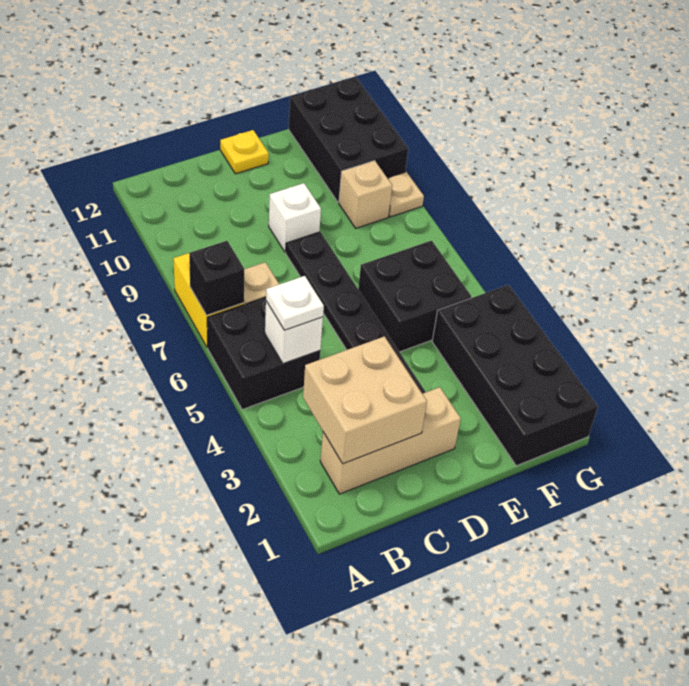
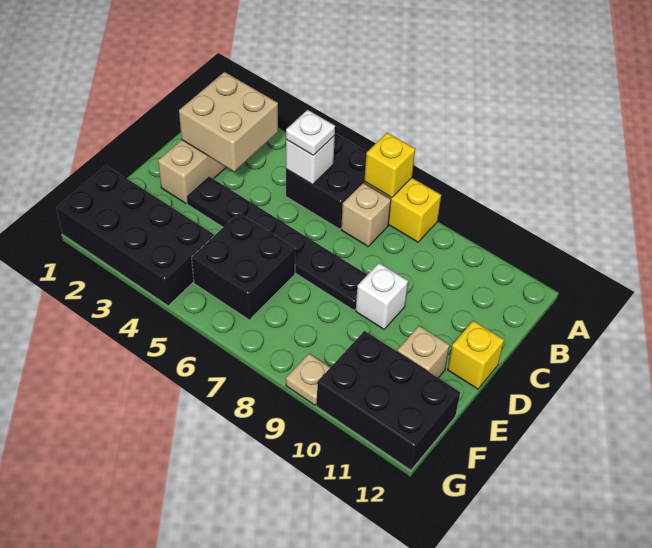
black brick A7 level 2 -> yellow brick A7 level 2
yellow plate D12 level 1 -> yellow brick D12 level 1
tan brick F9 level 1 -> tan brick E11 level 1

